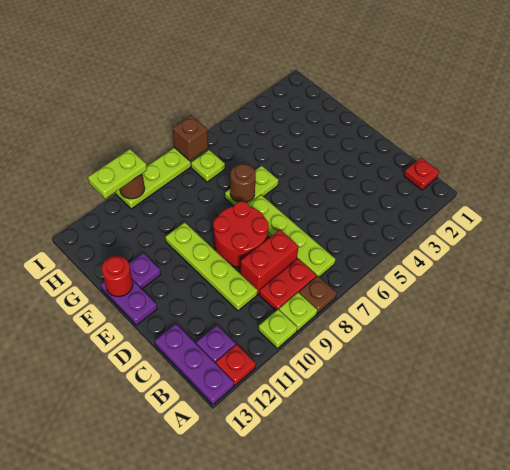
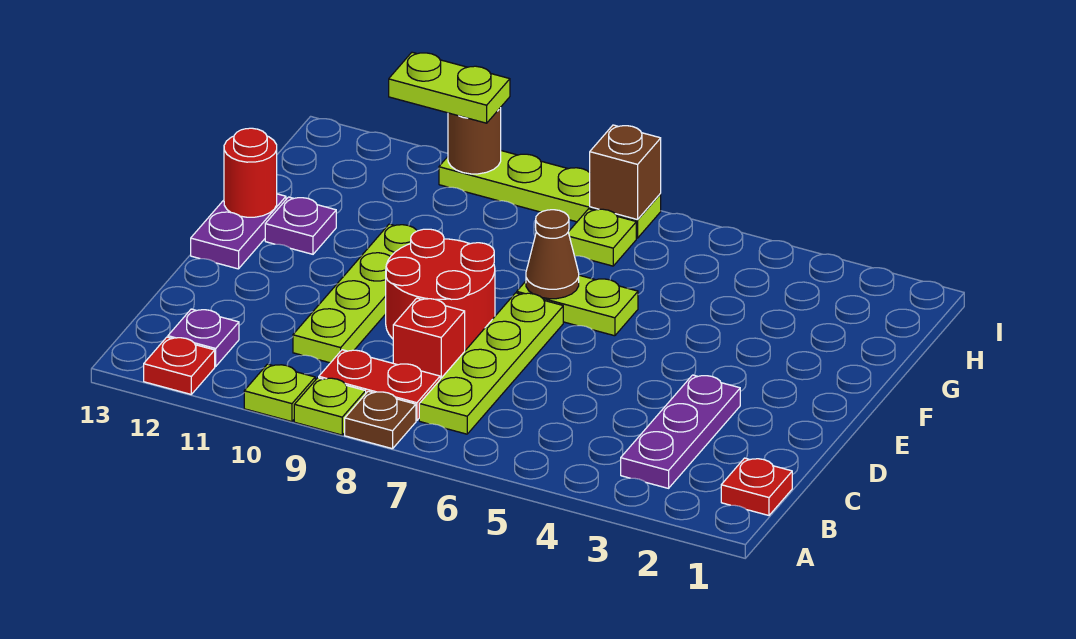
purple plate A13:C13 level 1 -> purple plate B3:D3 level 1
red brick C8:C9 level 1 -> red brick C8 level 1
brown round brick F7 level 2 -> brown cone F7 level 2

